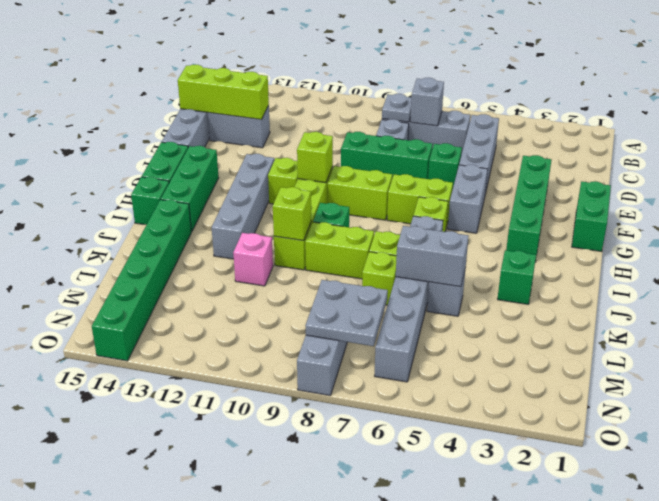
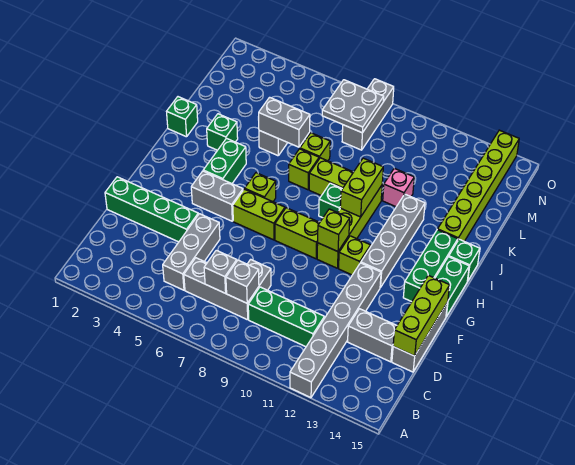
grey plate C8 level 2 -> grey brick C8 level 2
lime brick D13:D15 level 2 -> lime brick D15:F15 level 2
green brick E3:H3 level 1 -> green brick E1:E4 level 1
green brick E6 level 1 -> green brick J1 level 1
green brick E7:E9 level 1 -> green brick C9:C11 level 1
green brick F1:G1 level 1 -> green brick H4:I4 level 1
grey brick F5:G5 level 1 -> grey brick G4:G5 level 1
grey brick I6:N6 level 1 -> grey brick A12:F12 level 1
lime brick J10 level 2 -> lime brick I10:J10 level 2
green brick J14:O14 level 1 -> lime brick J14:O14 level 1

